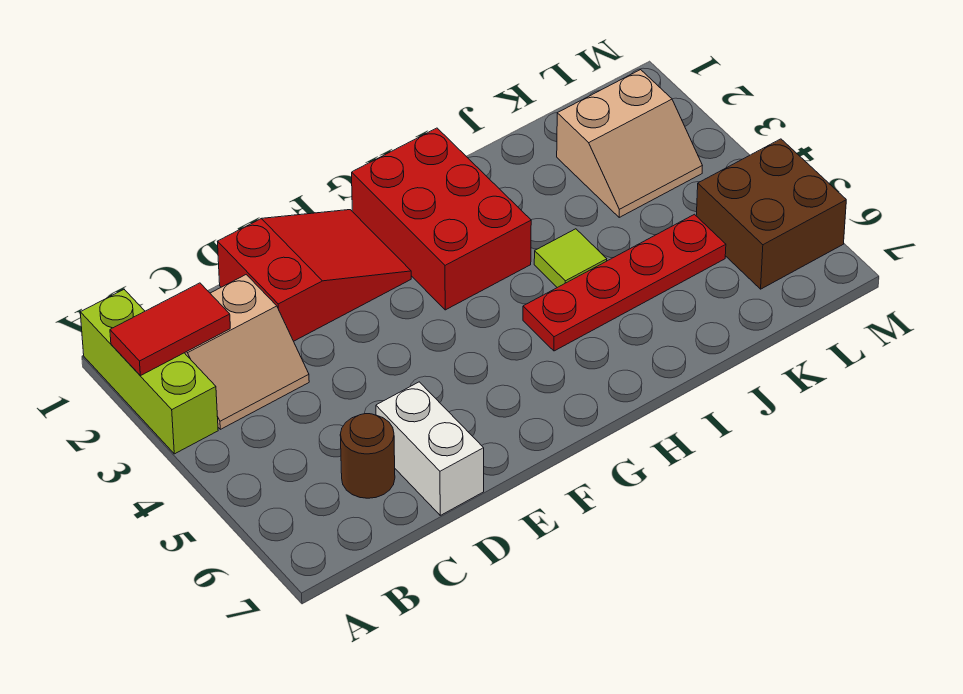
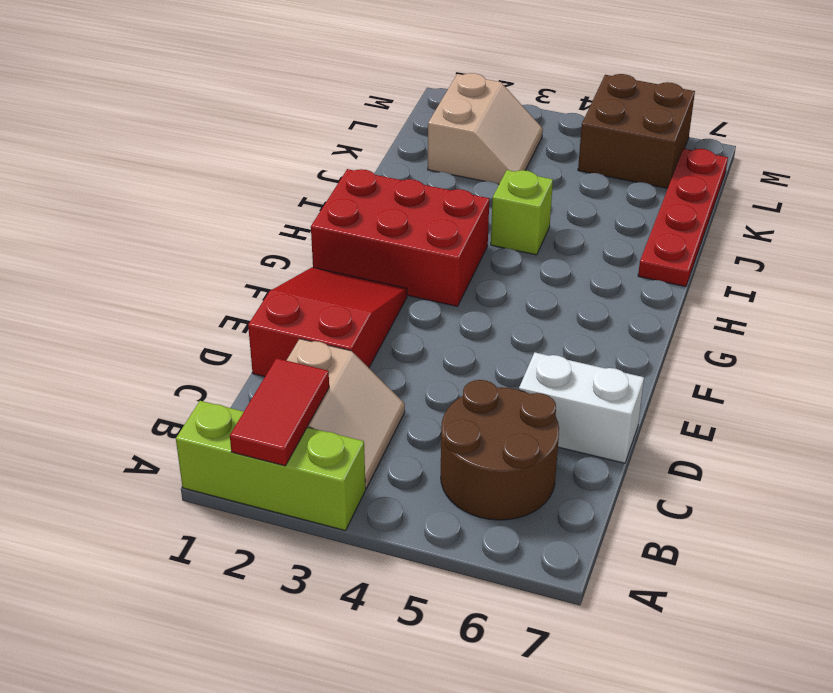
brown round brick C6 level 1 -> brown round brick B5:C6 level 1
red plate H5:K5 level 1 -> red plate I7:L7 level 1
lime tile I4 level 1 -> lime brick I4 level 1

